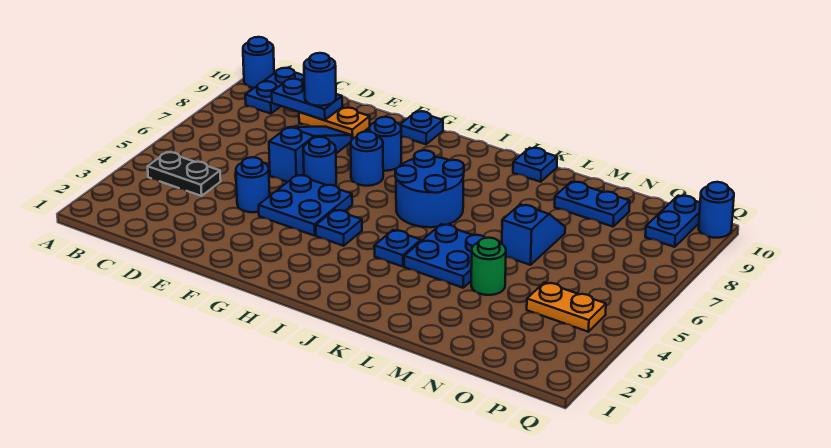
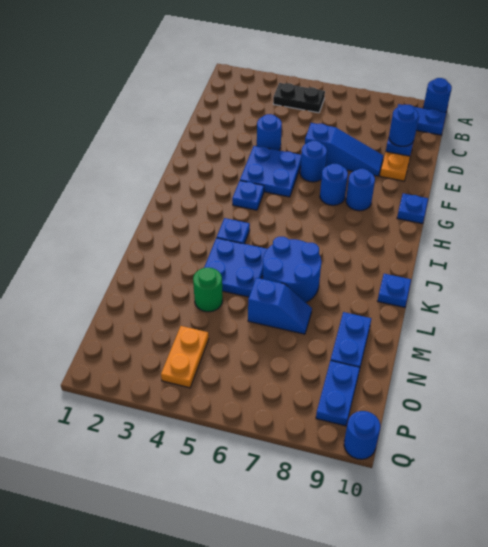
black plate B4:C4 level 1 -> black plate B4:B5 level 1
blue round brick I6:J7 level 1 -> blue round brick K6:L7 level 1
blue plate P9:P10 level 1 -> blue plate O9:P9 level 1

